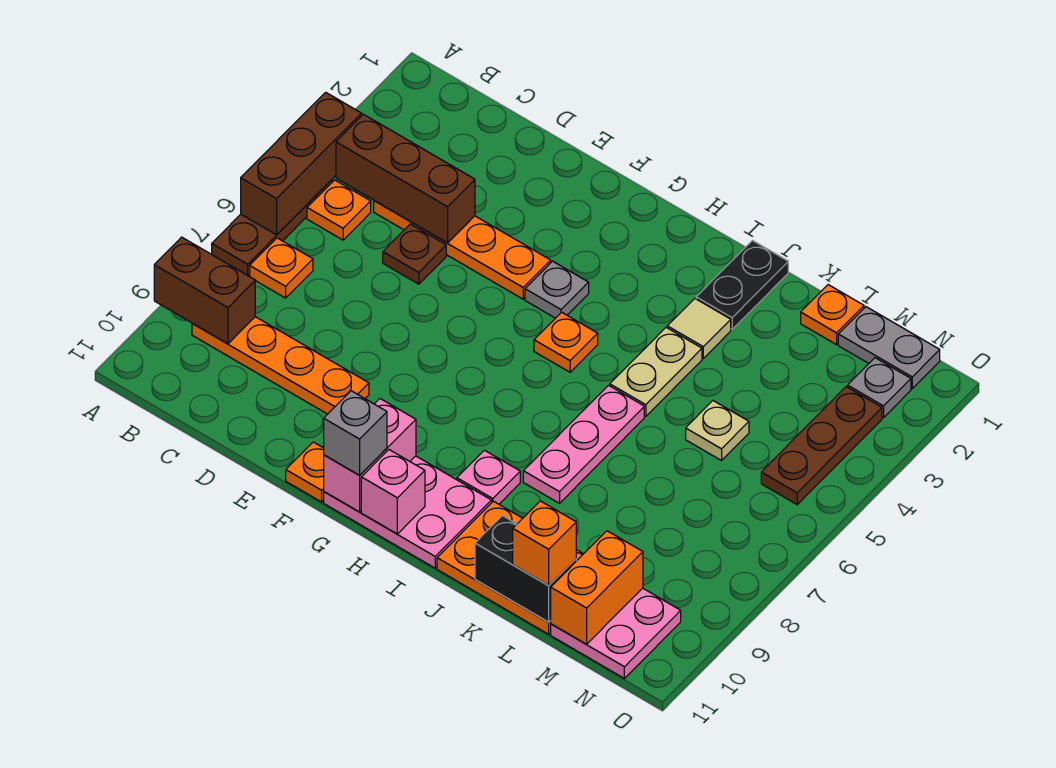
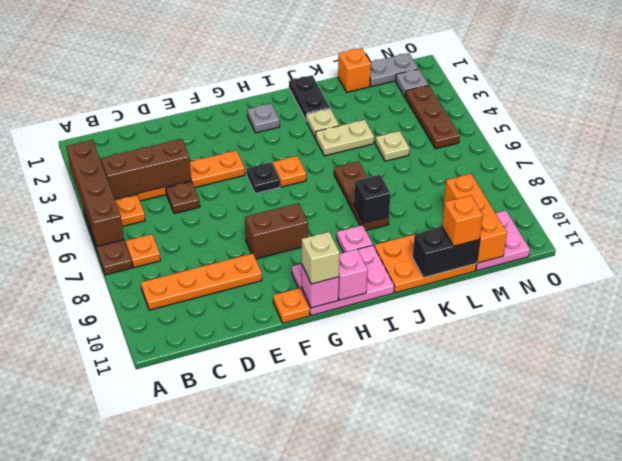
brown brick A4:A6 level 2 -> brown brick A3:A6 level 2
brown brick A9:B9 level 2 -> brown brick F8:G8 level 1
grey plate G4 level 1 -> grey plate H2 level 1
none -> black plate G5 level 1
pink brick G10:G11 level 2 -> pink brick G11 level 2
grey brick G11 level 3 -> tan brick G11 level 3
tan tile J3 level 1 -> tan plate J3 level 1
tan plate J4:J5 level 1 -> tan plate J4:K4 level 1
pink plate J6:J8 level 1 -> brown plate J6:J8 level 1
none -> black brick J8 level 2
orange plate L1 level 1 -> orange brick L1 level 1
orange brick M10:M11 level 2 -> orange brick M9:M11 level 2

